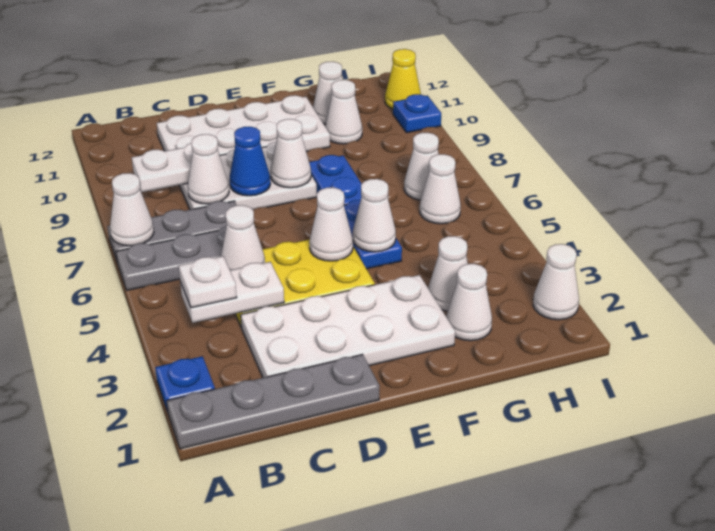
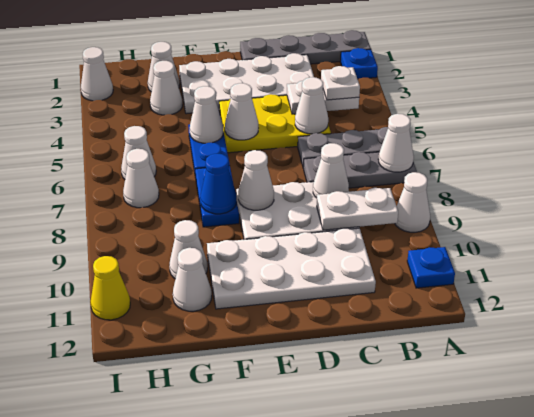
none -> white cone A9 level 1
blue cone D8 level 2 -> blue cone F8 level 2
blue plate I10 level 1 -> blue plate A11 level 1

